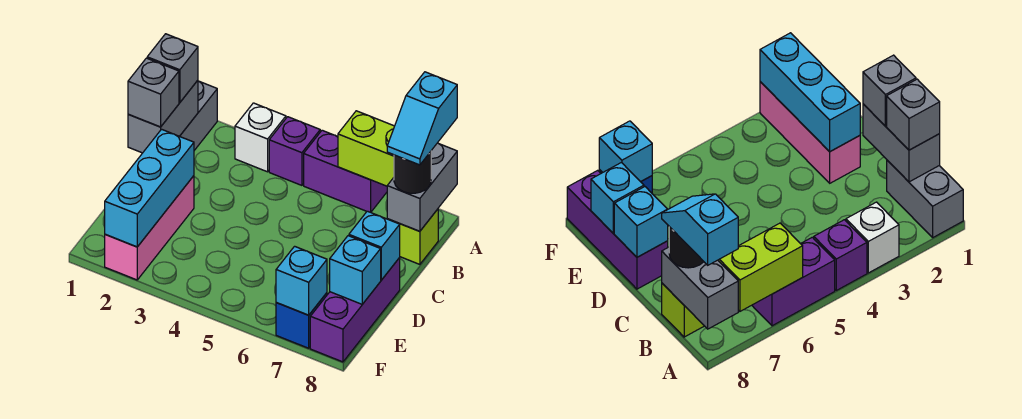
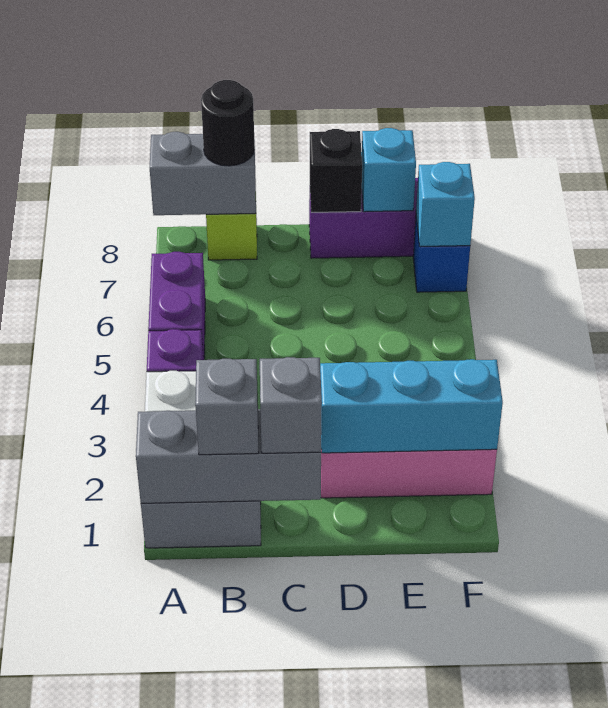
lime brick A6:A7 level 2 -> none
cyan slope A8:B8 level 4 top A -> none
grey brick B1:C1 level 2 -> grey brick A1:C1 level 2
cyan brick D8 level 2 -> black brick D8 level 2

